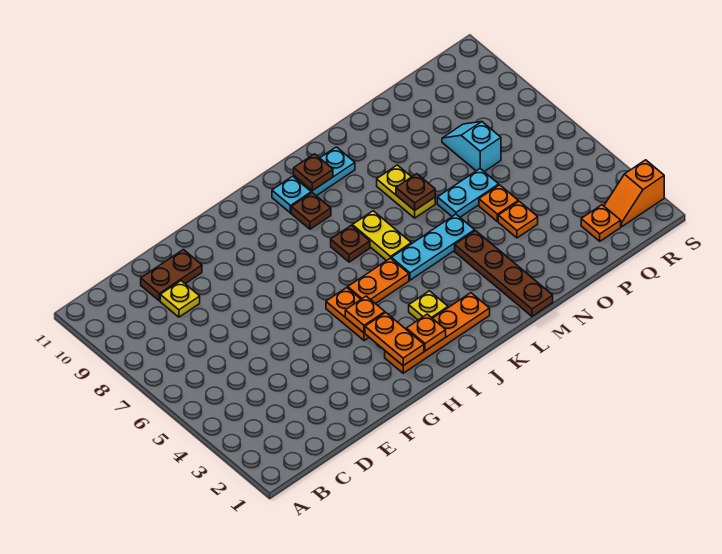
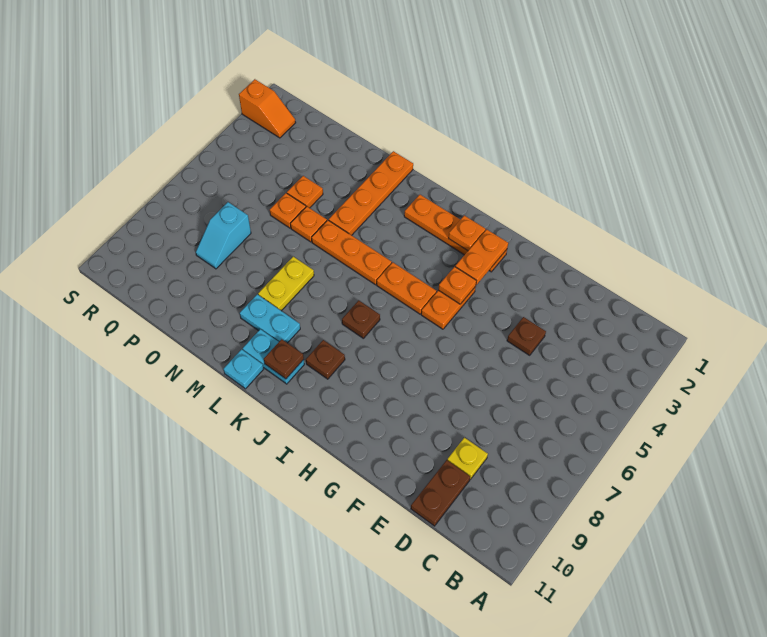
brown plate D10:E10 level 1 -> brown plate D10:D11 level 1
yellow plate J3 level 1 -> none
cyan plate J10 level 1 -> cyan plate L11 level 1
cyan plate K5:M5 level 1 -> orange plate K5:M5 level 1
yellow plate K6:K7 level 1 -> none
brown plate M1:M4 level 1 -> orange plate M1:M4 level 1
brown plate M7 level 2 -> brown plate E4 level 1
cyan plate N6:O6 level 1 -> cyan plate L9:M9 level 1
orange plate Q2 level 1 -> orange plate N5 level 1

